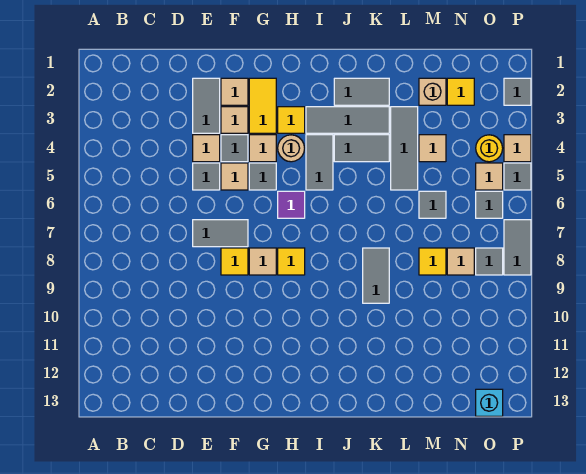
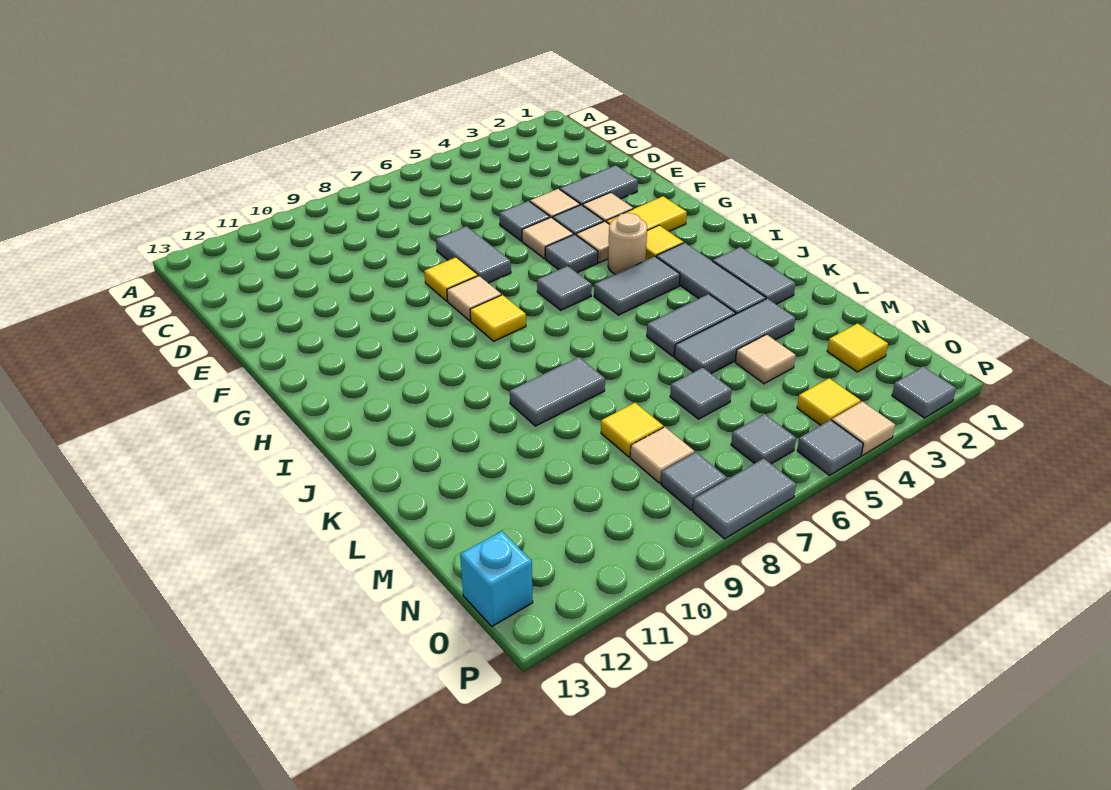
tan tile F2 level 1 -> none
purple tile H6 level 1 -> grey tile H6 level 1
grey tile J4:K4 level 1 -> grey tile K4:K5 level 1
tan brick M2 level 1 -> none
yellow round brick O4 level 1 -> yellow tile O4 level 1
tan tile O5 level 1 -> none

